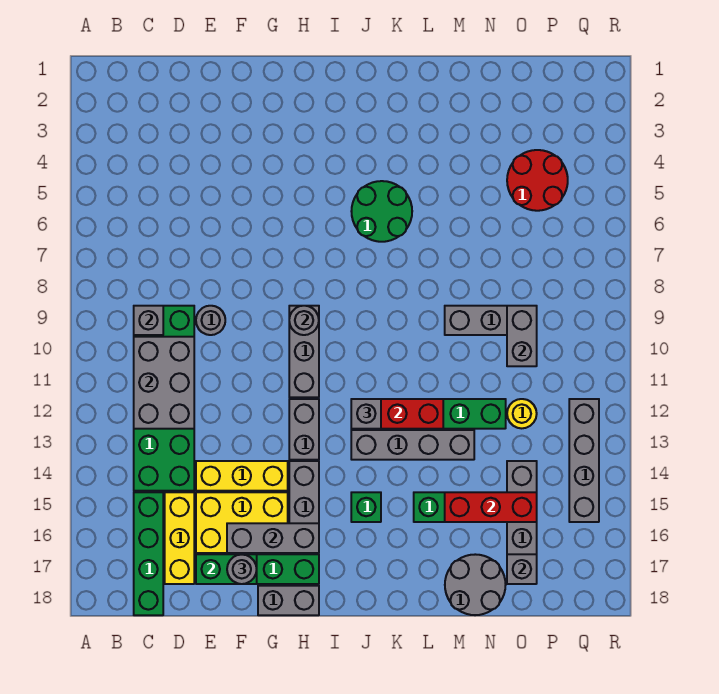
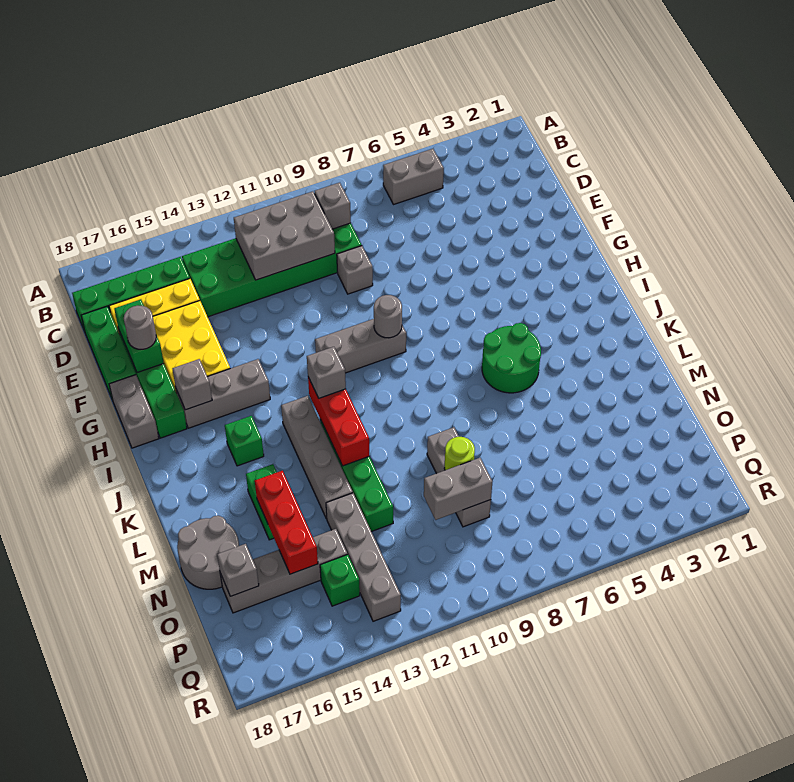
none -> green brick D18:F18 level 1
grey round brick E9 level 1 -> grey brick E9 level 1
yellow brick E14:G14 level 1 -> none
grey brick F16:H16 level 2 -> grey brick H16 level 2
grey brick H12:H13 level 1 -> grey brick B5:B6 level 1
none -> lime round brick N9 level 2
red round brick O4:P5 level 1 -> none
yellow round brick O12 level 1 -> none
none -> green brick P14 level 1
grey brick Q12:Q15 level 1 -> grey brick N13:Q13 level 1

